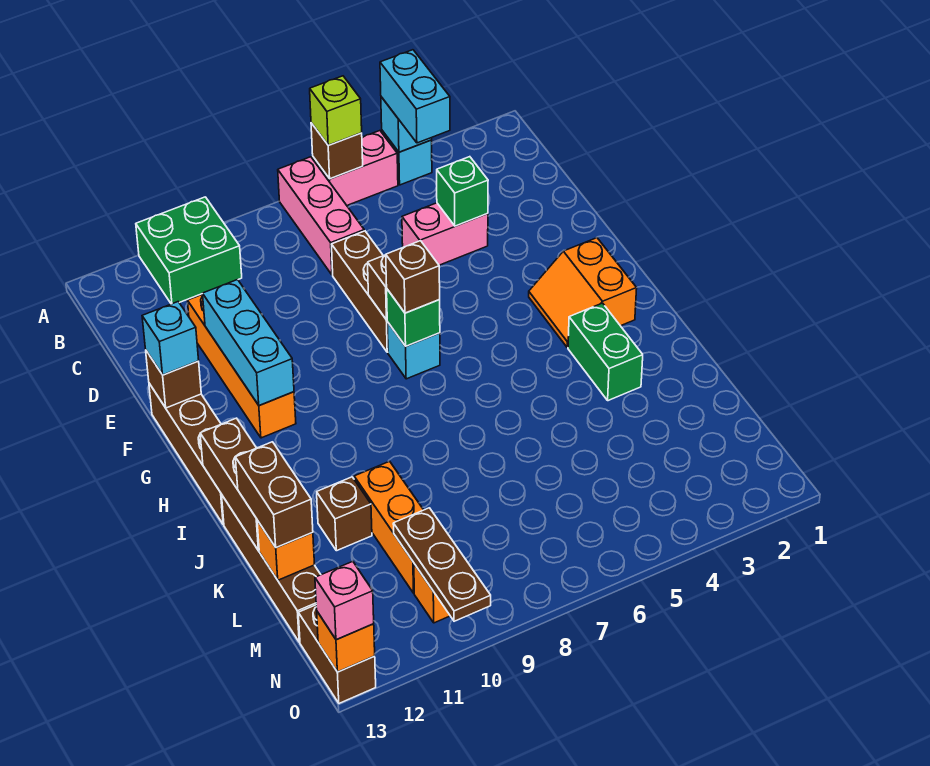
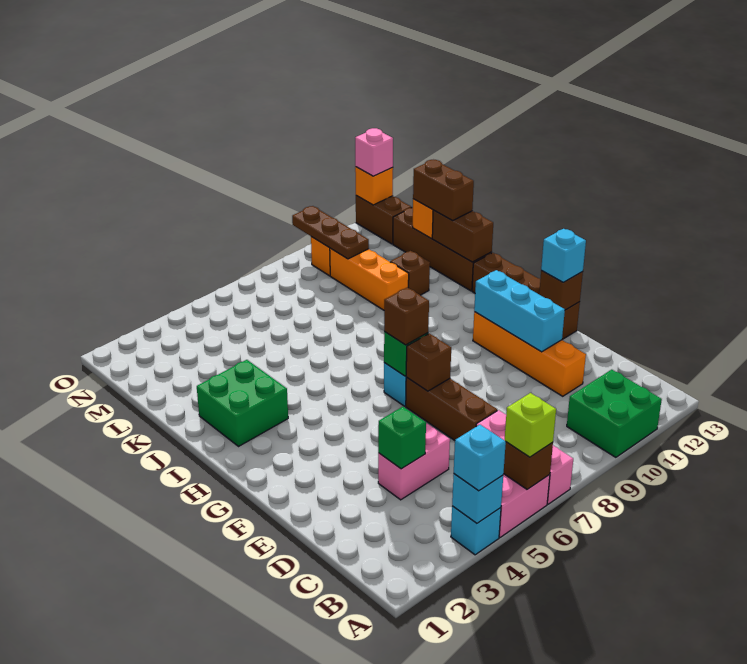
cyan brick A4:B4 level 3 -> cyan brick A4 level 3
orange slope G2:H3 level 1 top 2 -> none
green brick I3:J3 level 1 -> green brick I2:J3 level 1
brown brick I13:K13 level 2 -> brown brick J13:K13 level 2

